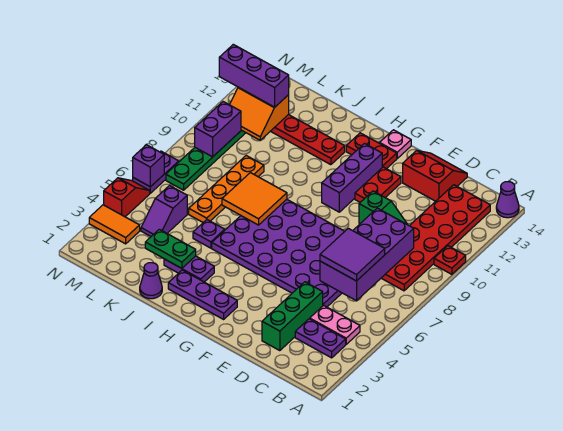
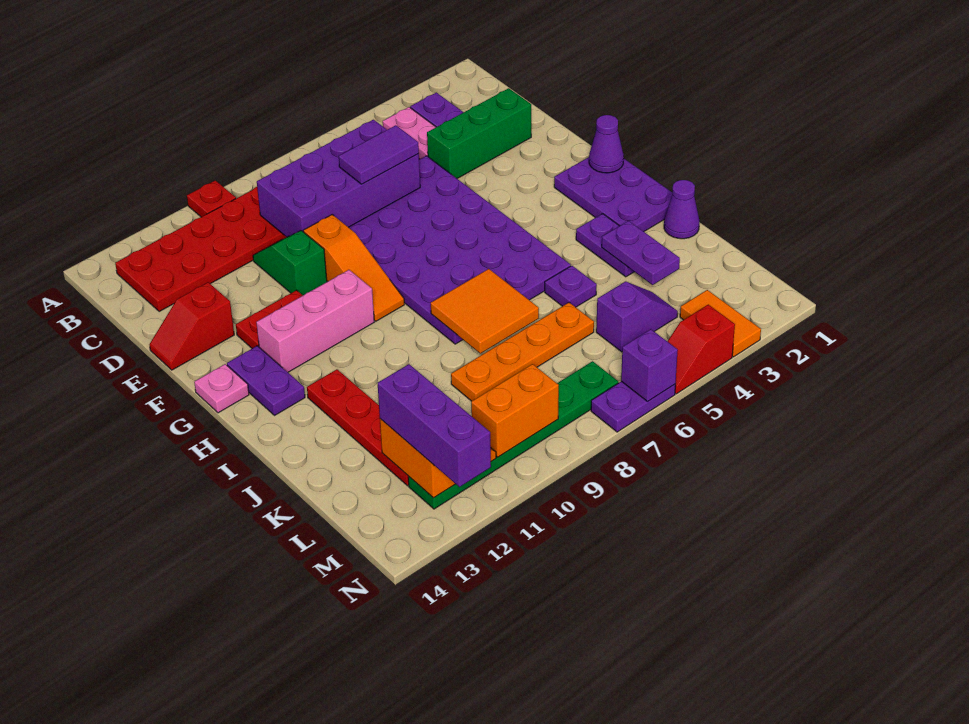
purple cone A14 level 1 -> purple cone G1 level 2
purple tile C6:D7 level 3 -> purple tile D6:D7 level 3
red slope D13:E14 level 1 top 13 -> red slope E13:E14 level 1 top 13
none -> orange slope E9:G9 level 1 top E
purple plate G2:I2 level 1 -> purple plate G1:I2 level 1
purple brick G10:G12 level 1 -> pink brick G10:G12 level 1
red plate G13:H13 level 1 -> purple plate G13:H13 level 1
green plate J3:K3 level 2 -> purple plate J3:K3 level 2
purple brick M9:M10 level 2 -> orange brick M9:M10 level 2

